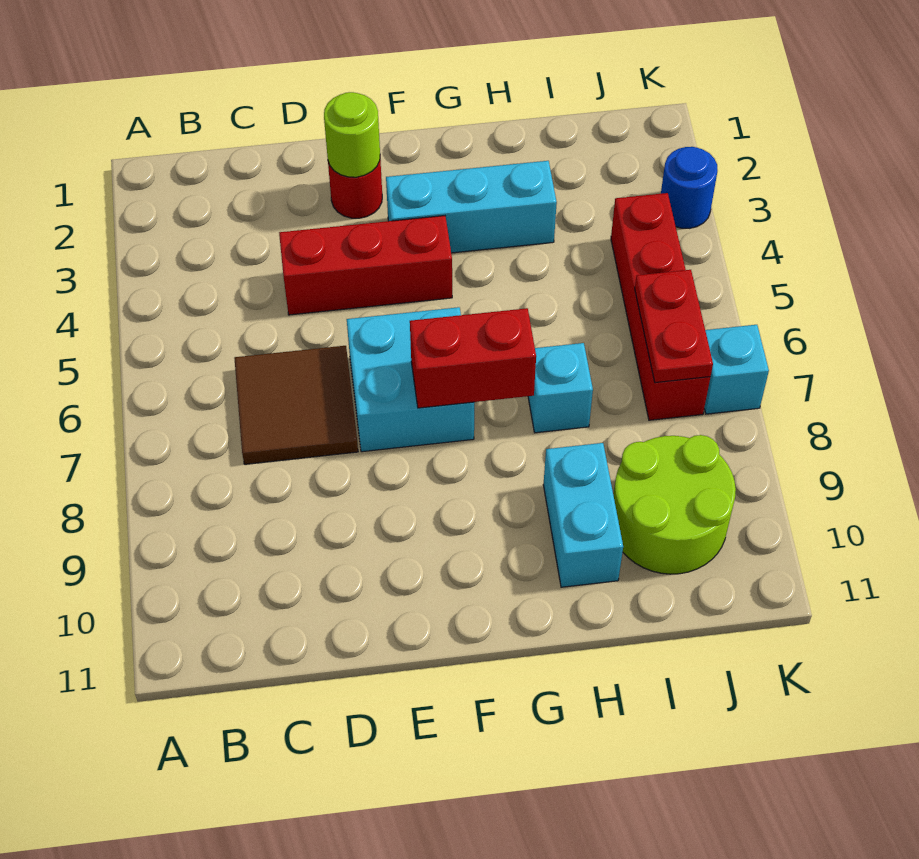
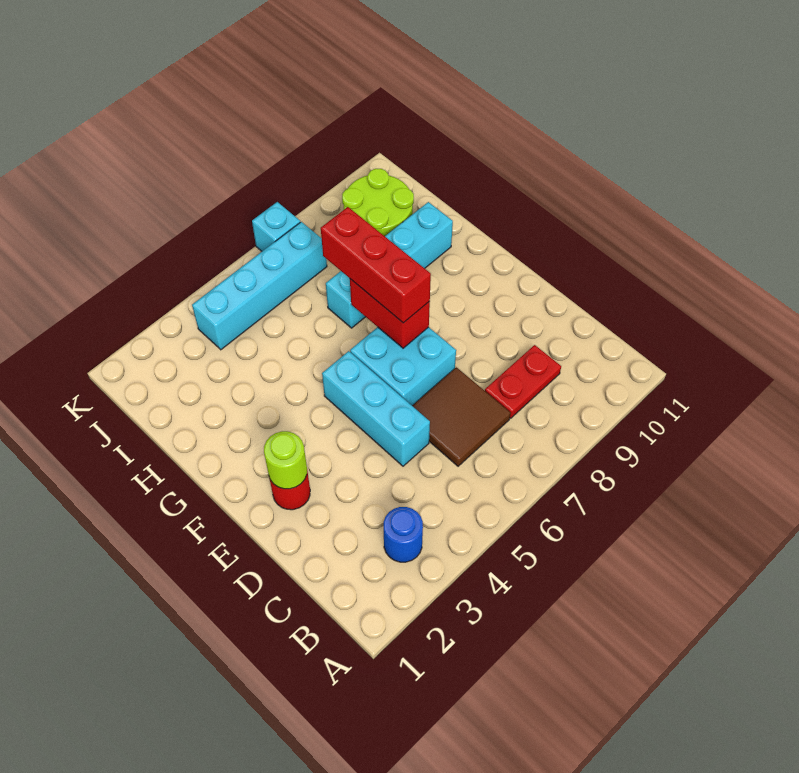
red brick D4:F4 level 1 -> red brick F7:H7 level 3
cyan brick F3:H3 level 1 -> cyan brick D5:F5 level 1
red brick J4:J7 level 1 -> cyan brick J4:J7 level 1
red plate J6:J7 level 2 -> red plate C8:C9 level 1
blue round brick K3 level 1 -> blue round brick B3 level 1

